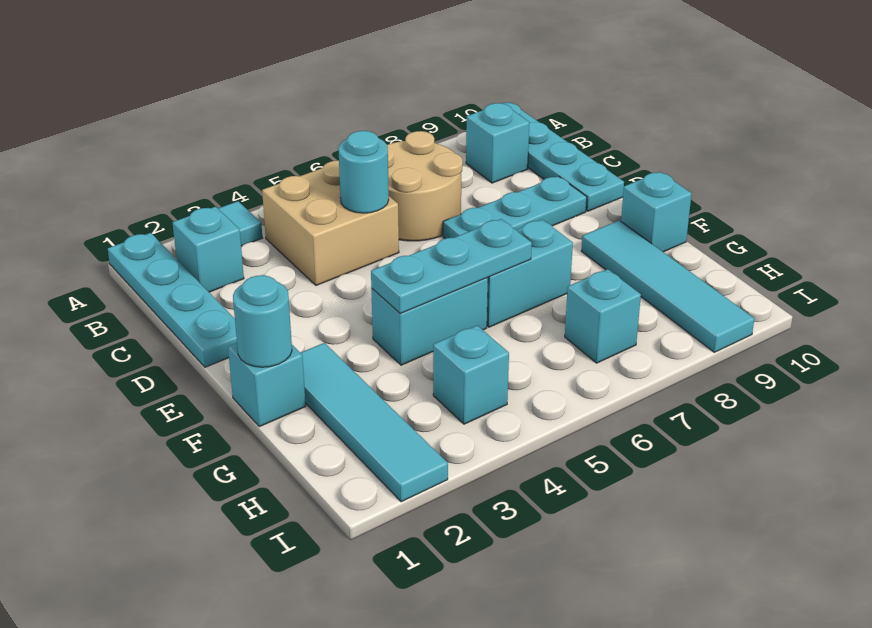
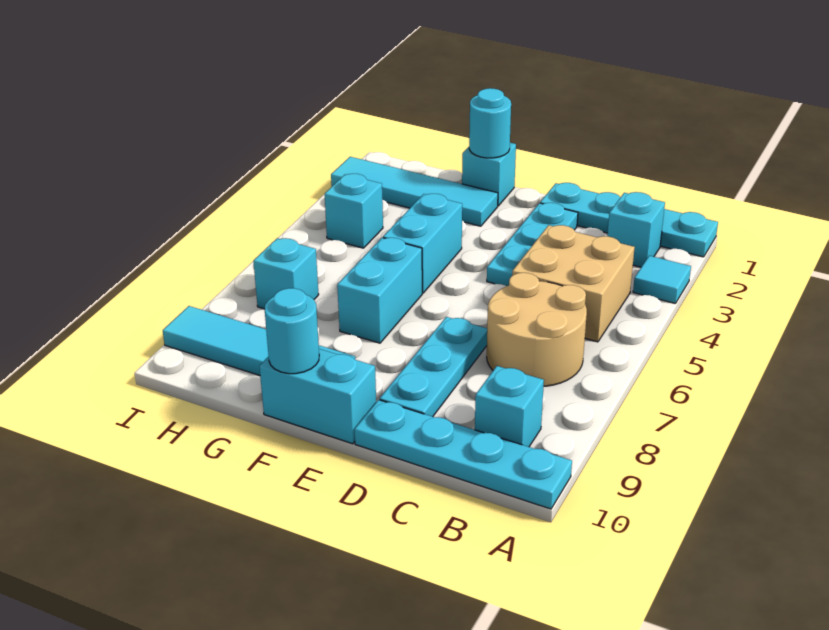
cyan round brick C5 level 2 -> cyan round brick F10 level 2
cyan plate F4:F6 level 2 -> cyan plate D2:D4 level 1
cyan brick F10 level 1 -> cyan brick E10:F10 level 1

